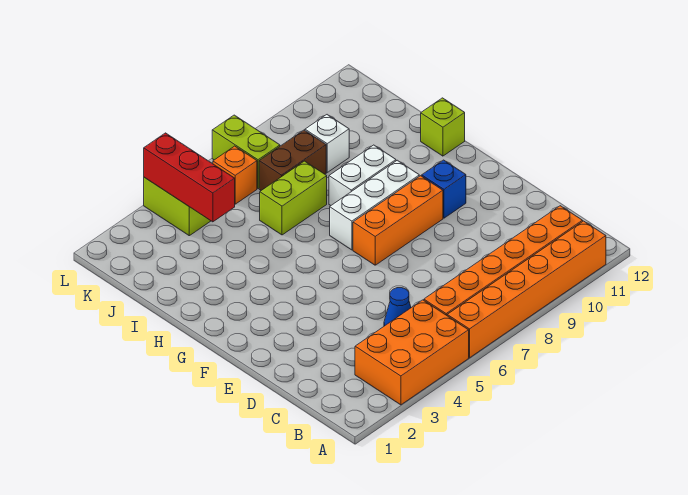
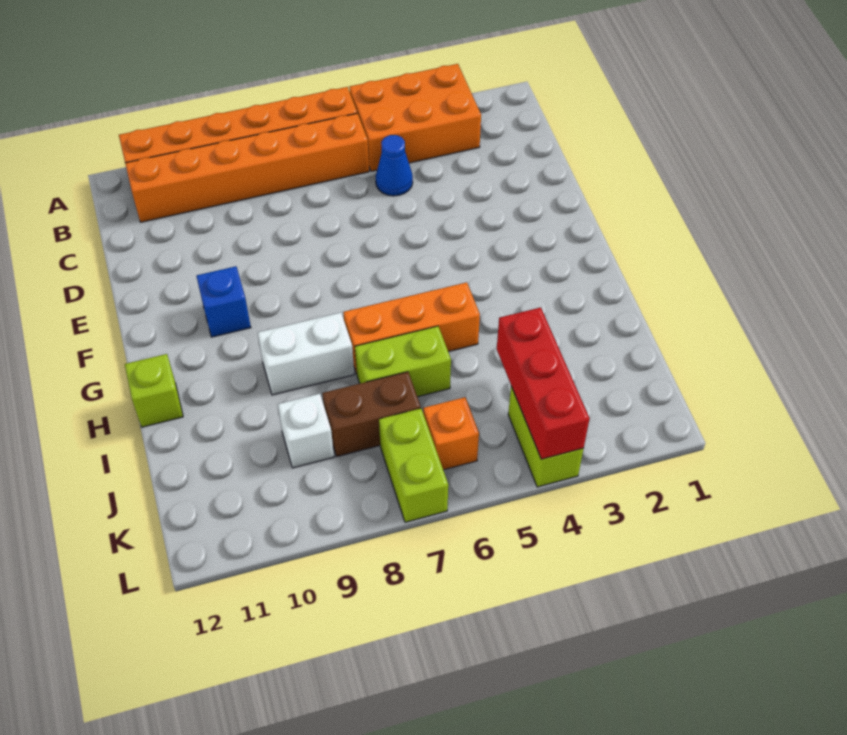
orange brick F7:F9 level 1 -> orange brick H5:H7 level 1
white brick G7:G9 level 1 -> none

